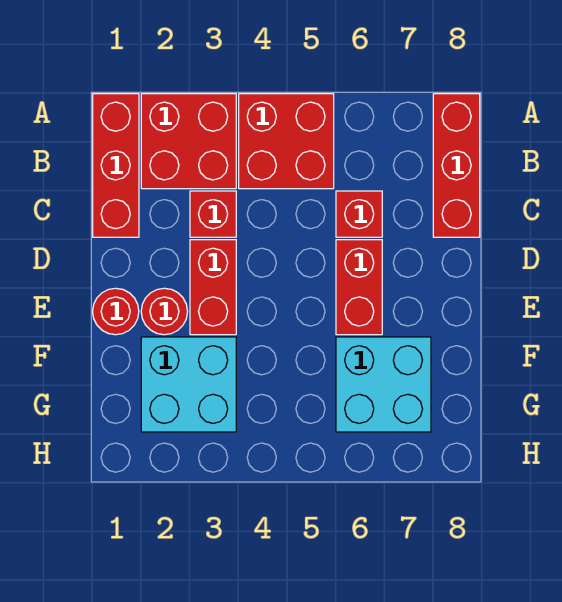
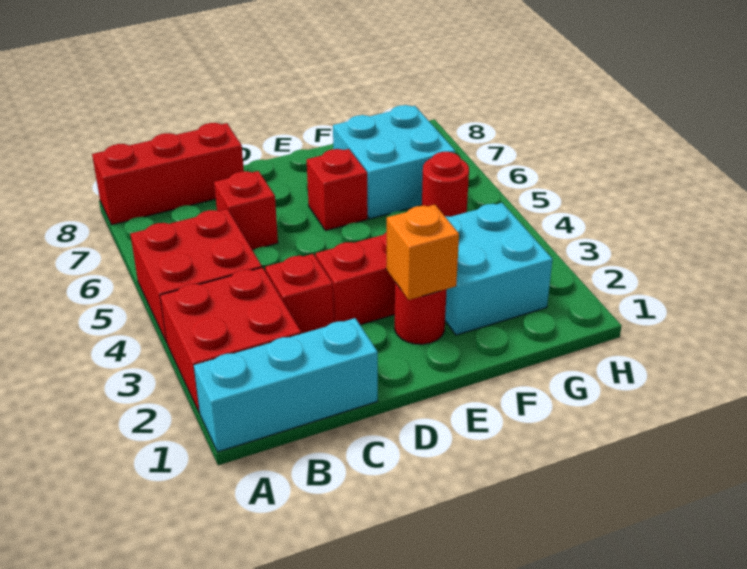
red brick A1:C1 level 1 -> cyan brick A1:C1 level 1
red brick D6:E6 level 1 -> red brick E6 level 1
red round brick E1 level 1 -> red round brick G5 level 1
none -> orange brick E2 level 2

